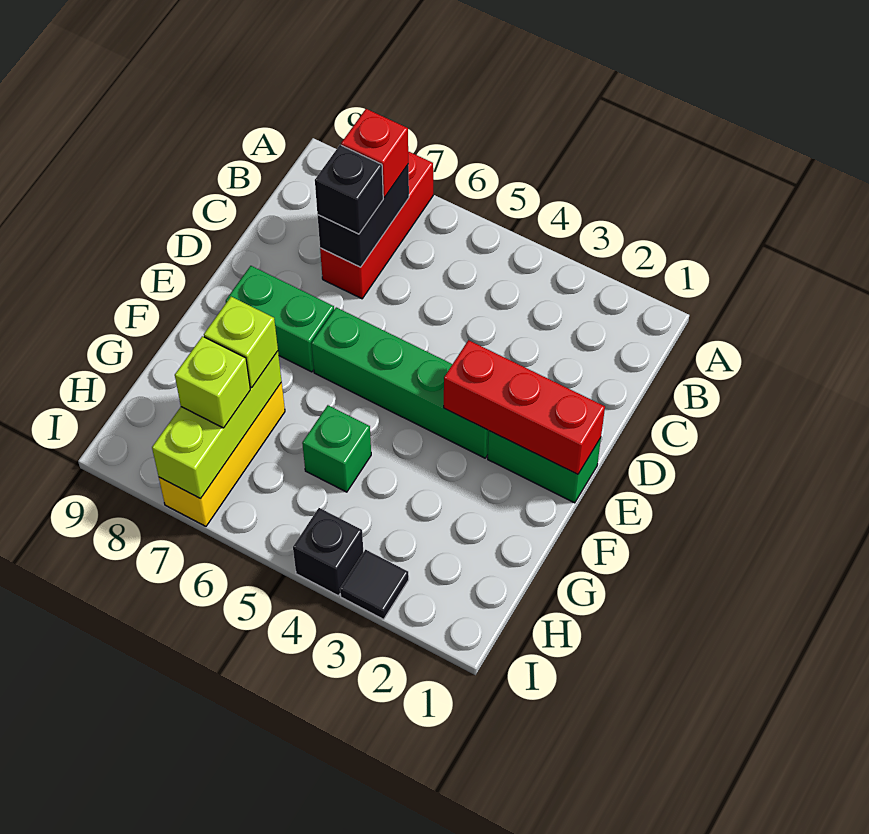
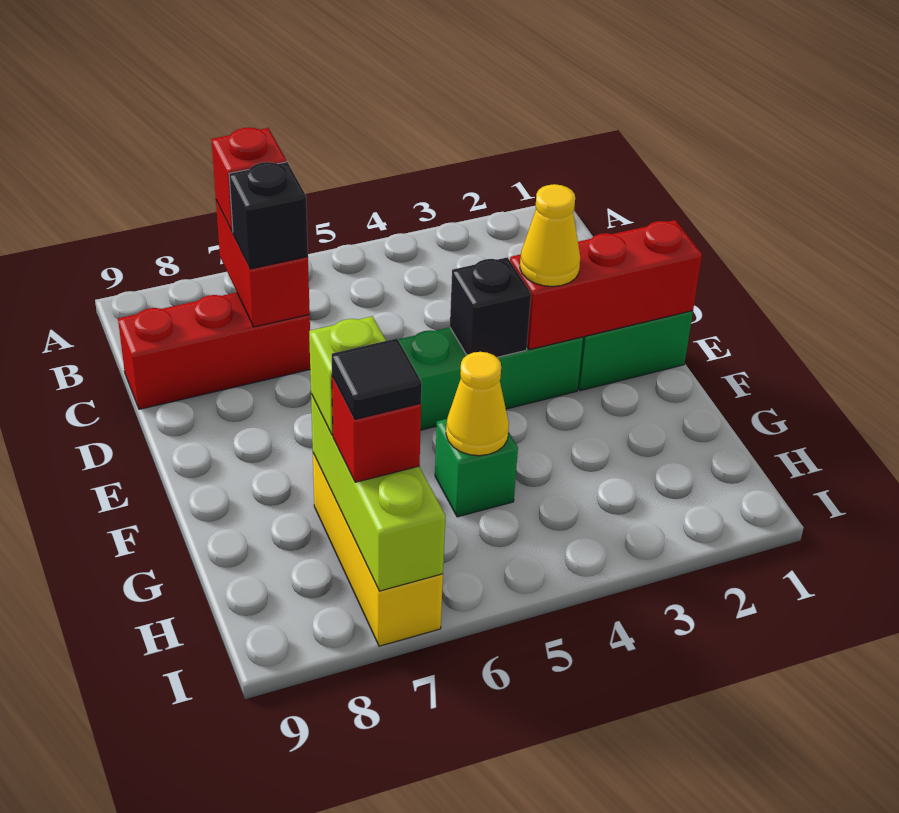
red brick A7:C7 level 1 -> red brick C7:C9 level 1
black brick B7:C7 level 2 -> red brick B7:C7 level 2
none -> yellow cone E3 level 3
green brick E7:E8 level 1 -> none
none -> yellow cone G5 level 2
lime brick H7 level 3 -> red brick H7 level 3
black tile I3 level 1 -> black tile H7 level 4
black brick I4 level 1 -> black brick E4 level 2

